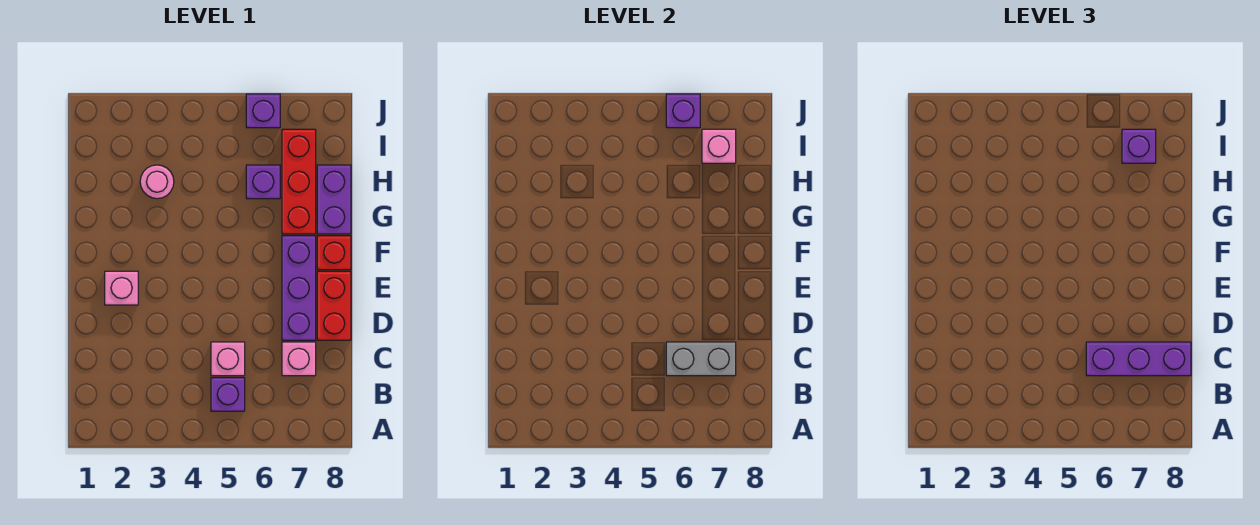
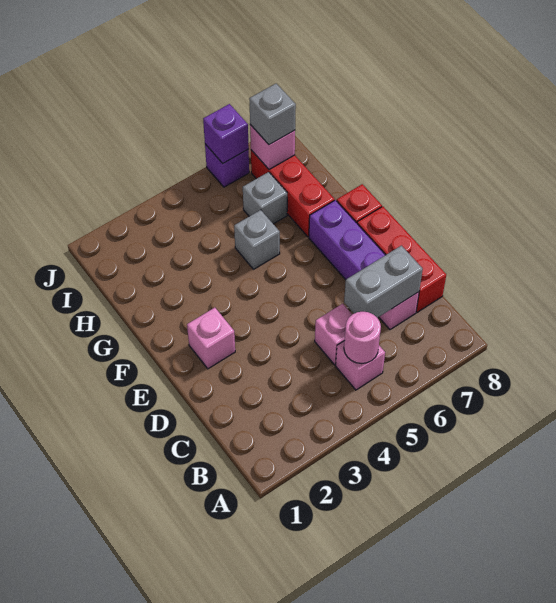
purple brick B5 level 1 -> pink brick B5 level 1
purple brick C6:C8 level 3 -> none
red brick D8:E8 level 1 -> red brick C8:E8 level 1
none -> grey brick G5 level 1
purple brick G8:H8 level 1 -> none
pink round brick H3 level 1 -> pink round brick B5 level 2
purple brick H6 level 1 -> grey brick H6 level 1
purple brick I7 level 3 -> grey brick I7 level 3

